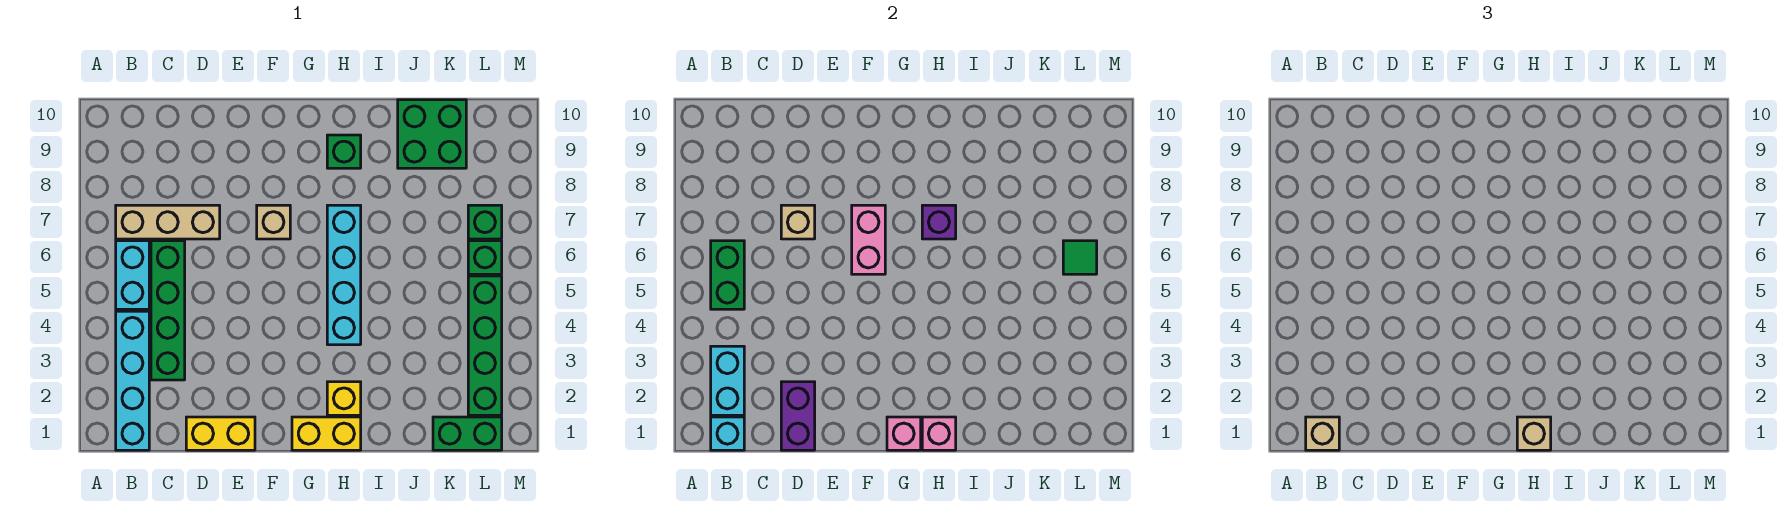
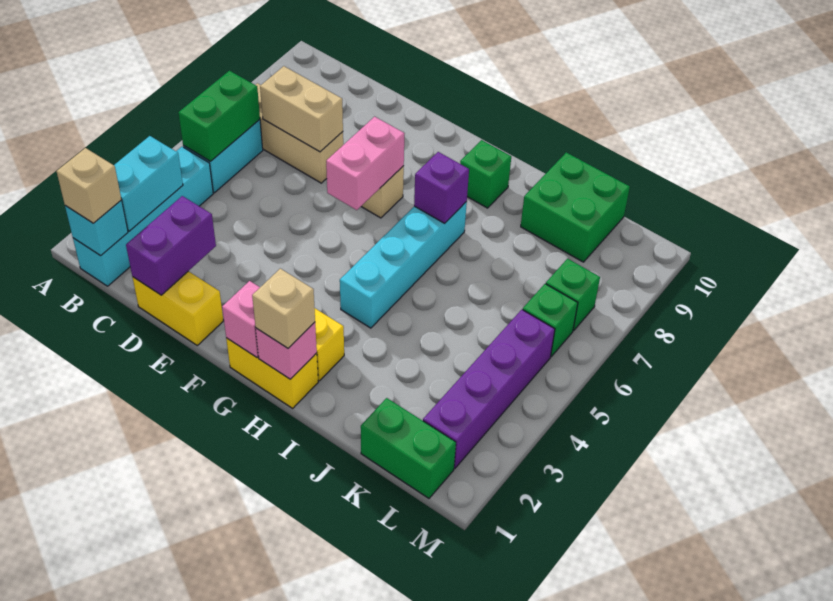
green brick C3:C6 level 1 -> none
tan brick D7 level 2 -> tan brick C7:D7 level 2
green brick L2:L5 level 1 -> purple brick L2:L5 level 1
green tile L6 level 2 -> none

